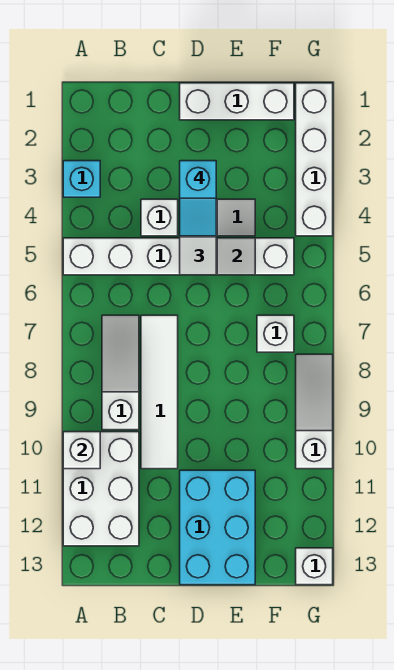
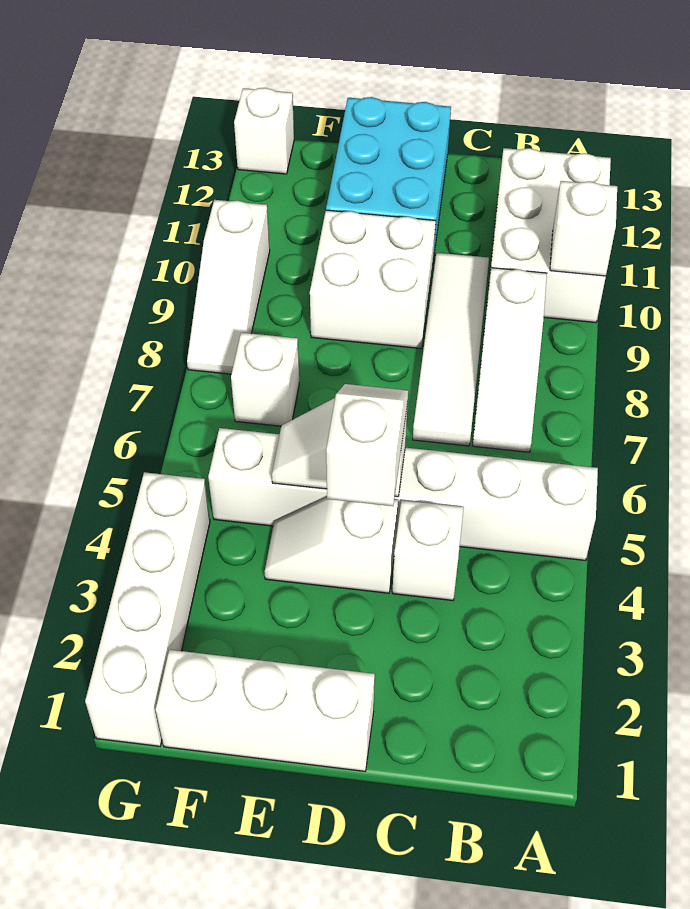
cyan brick A3 level 1 -> none
cyan slope D3:D4 level 4 top 3 -> none
none -> white brick D9:E10 level 1

